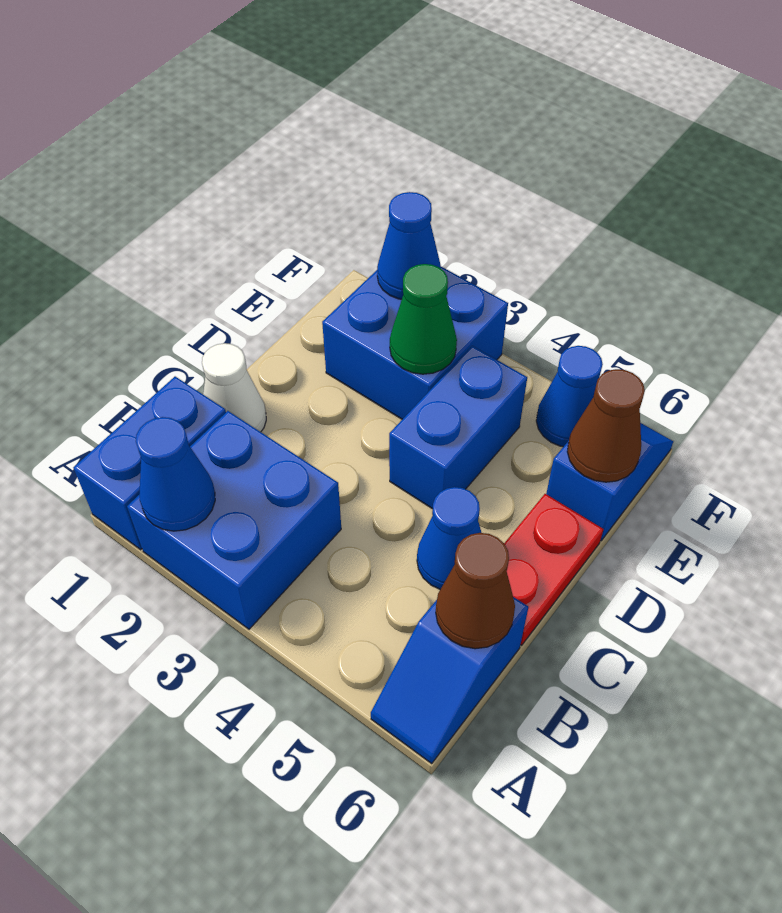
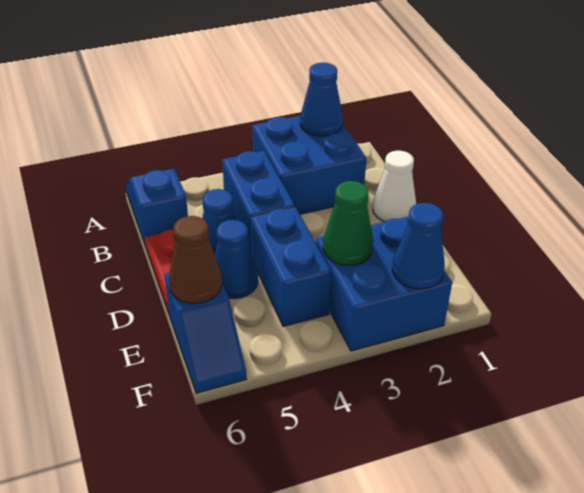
blue brick A1:B1 level 1 -> blue brick B4:C4 level 1
brown cone B6 level 2 -> none
blue cone F5 level 1 -> blue cone D5 level 1

